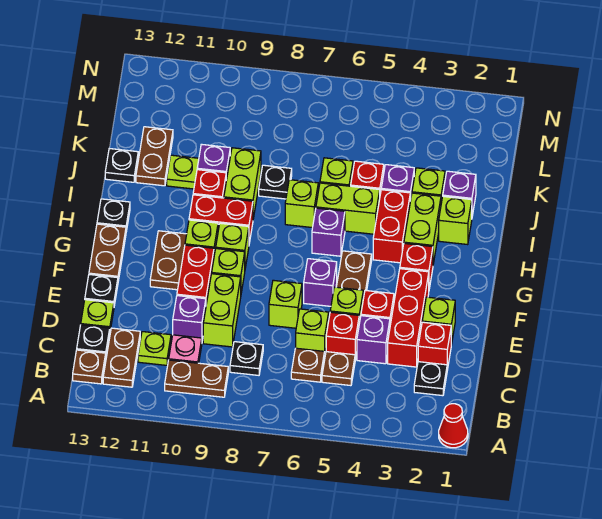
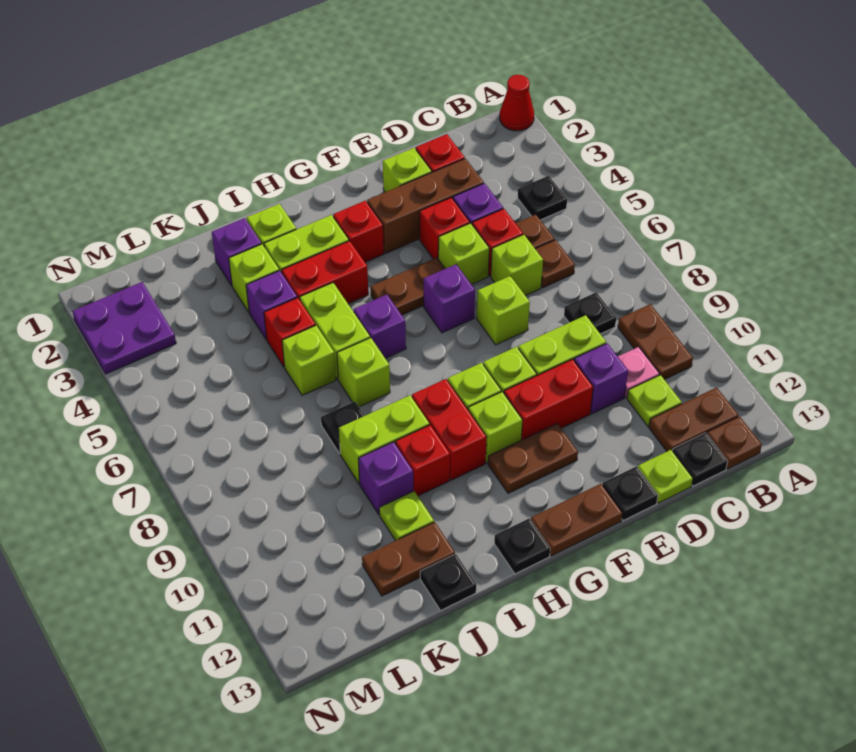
black plate C2 level 1 -> black plate B4 level 1
red brick D3:F3 level 1 -> brown brick D3:F3 level 1
none -> purple plate M2:N3 level 1

